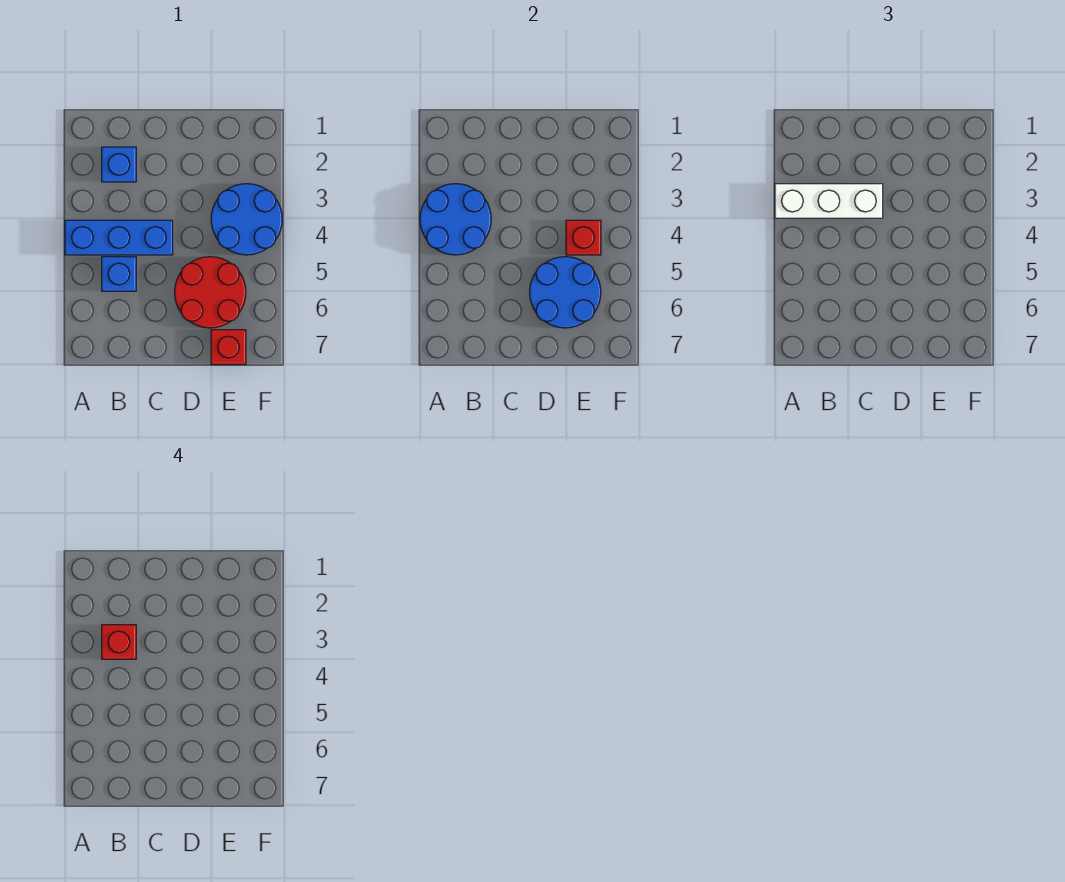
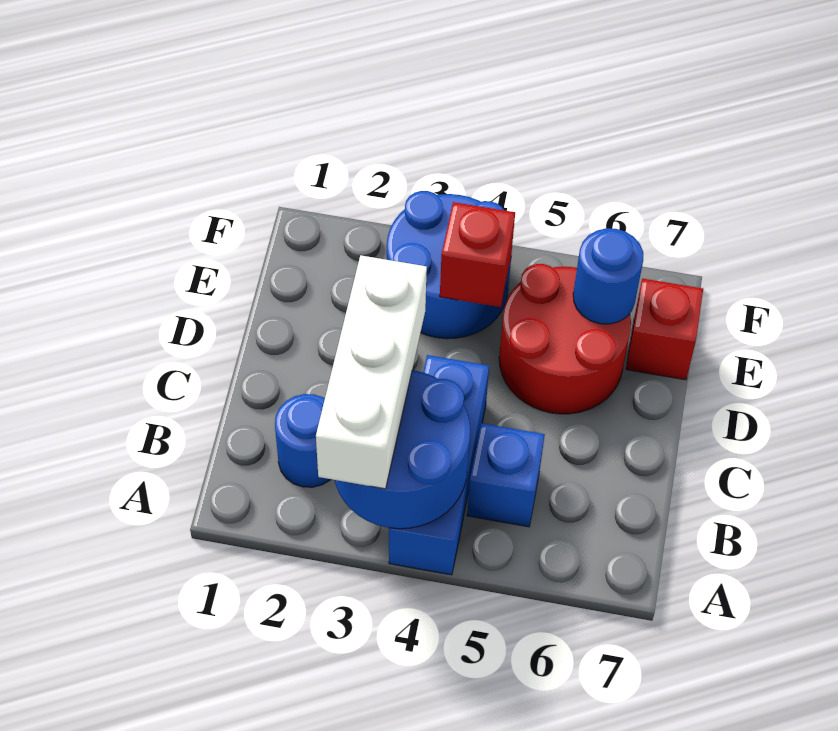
blue brick B2 level 1 -> blue round brick B2 level 1
red brick B3 level 4 -> none
blue round brick D5:E6 level 2 -> blue round brick E6 level 2

